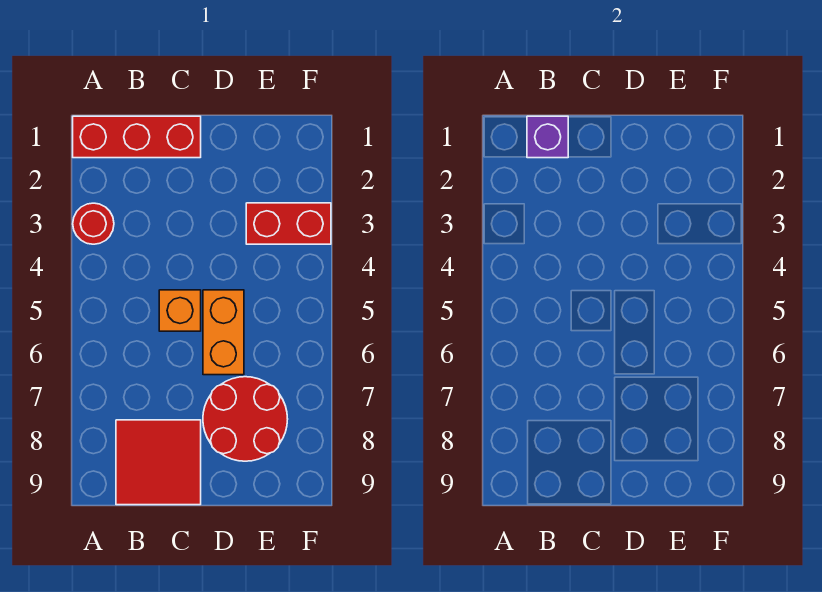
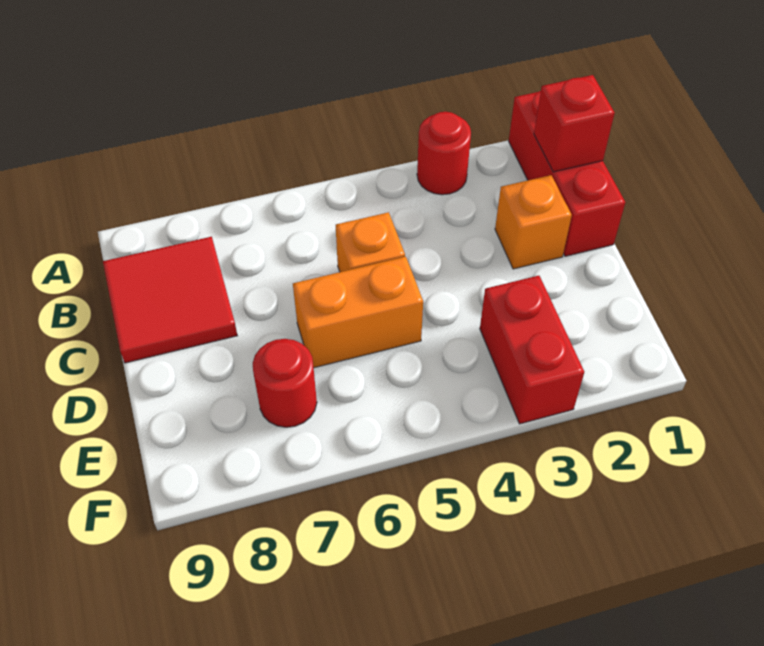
purple brick B1 level 2 -> red brick B1 level 2
none -> orange brick C2 level 1
red round brick D7:E8 level 1 -> red round brick E7 level 1

